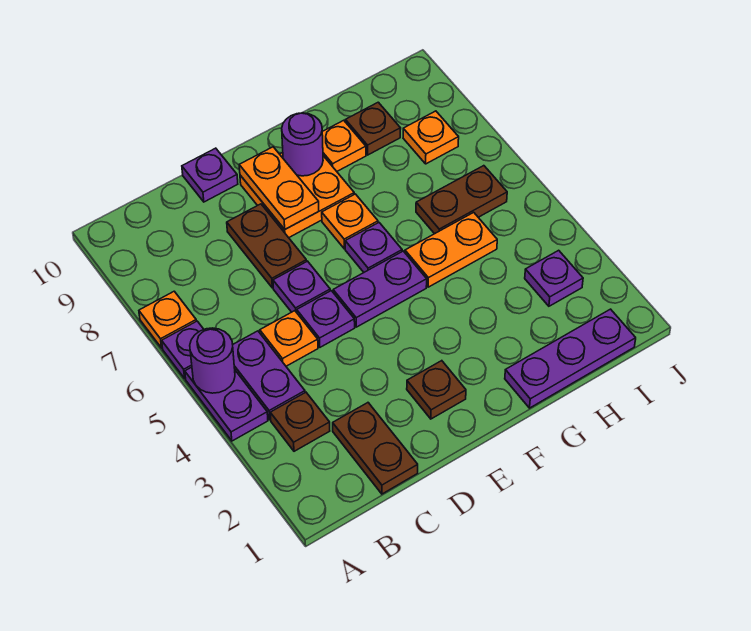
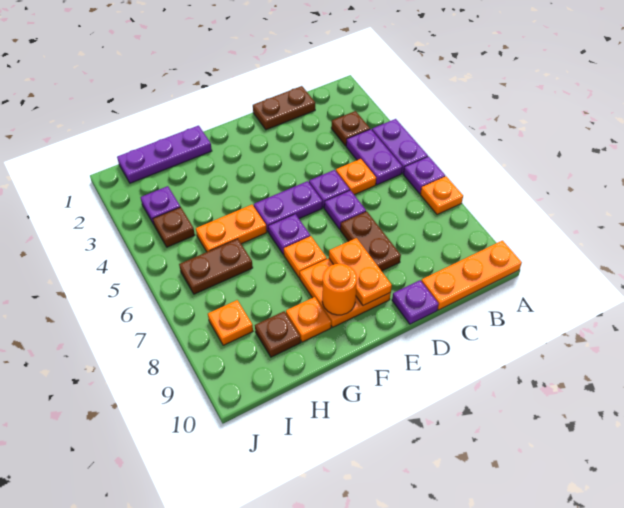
purple round brick A5 level 2 -> none
none -> orange plate A10:C10 level 1
brown plate C1:C2 level 1 -> brown plate C1:D1 level 1
brown plate E2 level 1 -> brown plate I4 level 1
purple round brick F9 level 2 -> orange round brick F9 level 2

